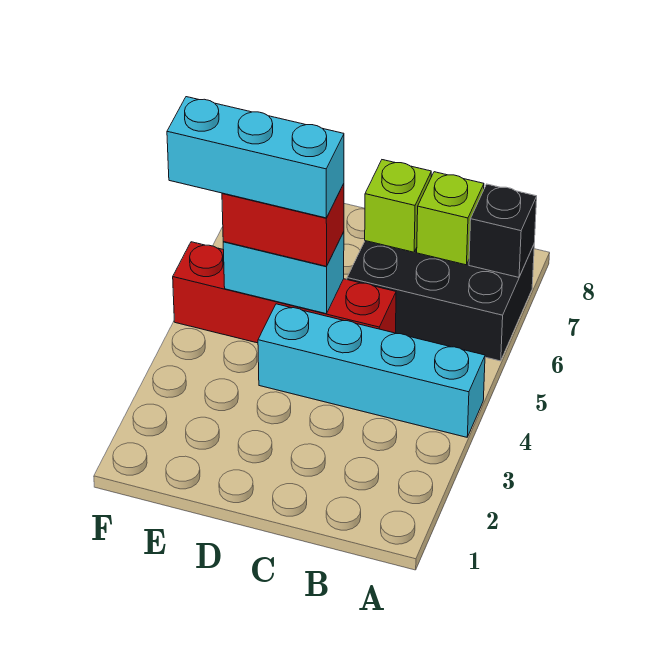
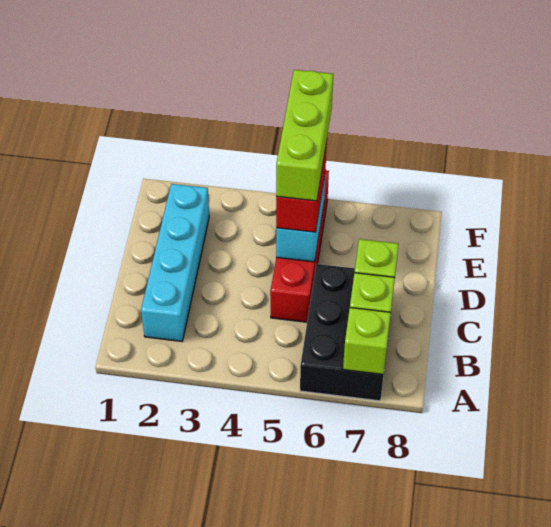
cyan brick A4:D4 level 1 -> cyan brick B2:E2 level 1
black brick A7 level 2 -> lime brick A7 level 2
cyan brick D5:F5 level 4 -> lime brick D5:F5 level 4

